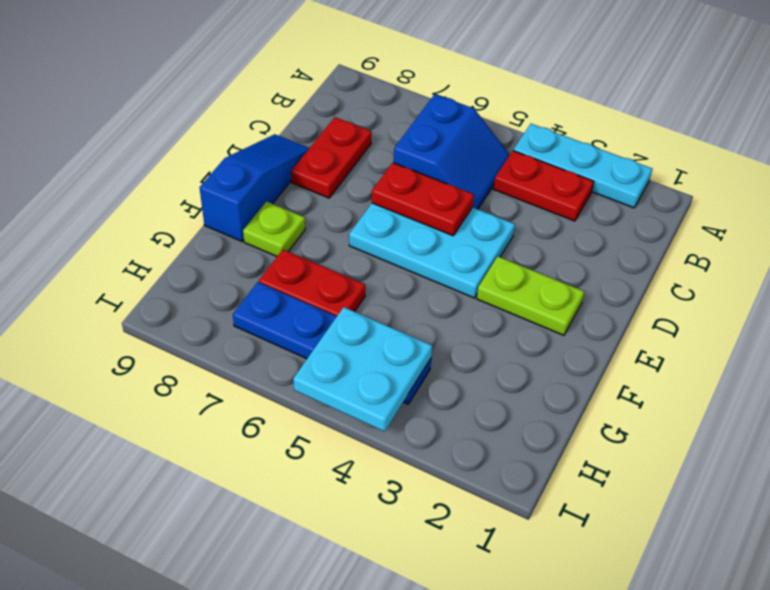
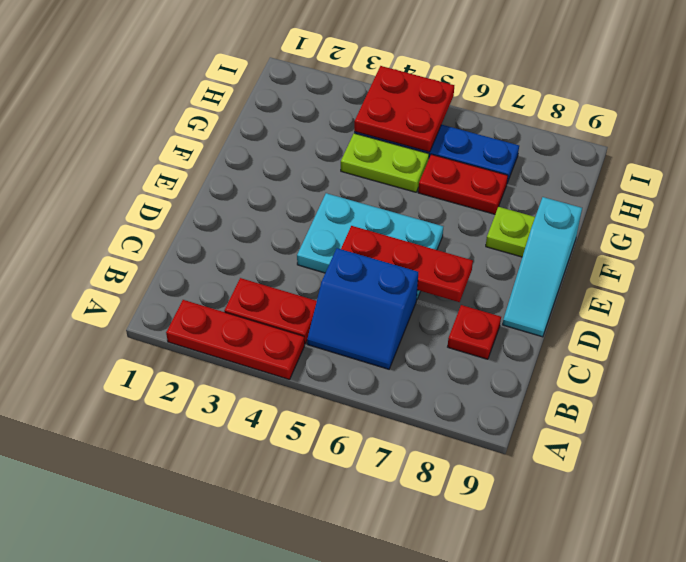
cyan plate A2:A4 level 1 -> red plate A2:A4 level 1
blue slope B5:C6 level 1 top 6 -> blue slope B5:C6 level 1 top C
red plate C8:D8 level 1 -> red plate C8 level 1
red plate D5:D6 level 2 -> red plate D5:D7 level 2
blue slope D9:F9 level 1 top F -> cyan slope D9:F9 level 1 top F
lime plate E2:E3 level 1 -> lime plate G4:G5 level 1
cyan plate H4:I5 level 2 -> red plate H4:I5 level 2

